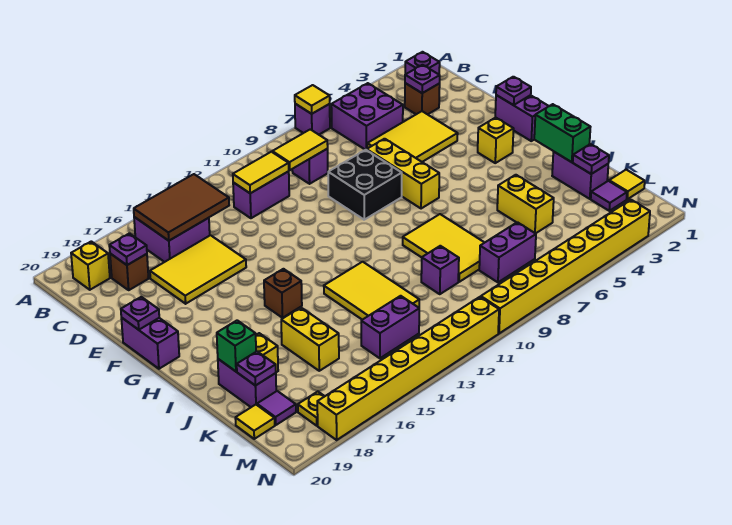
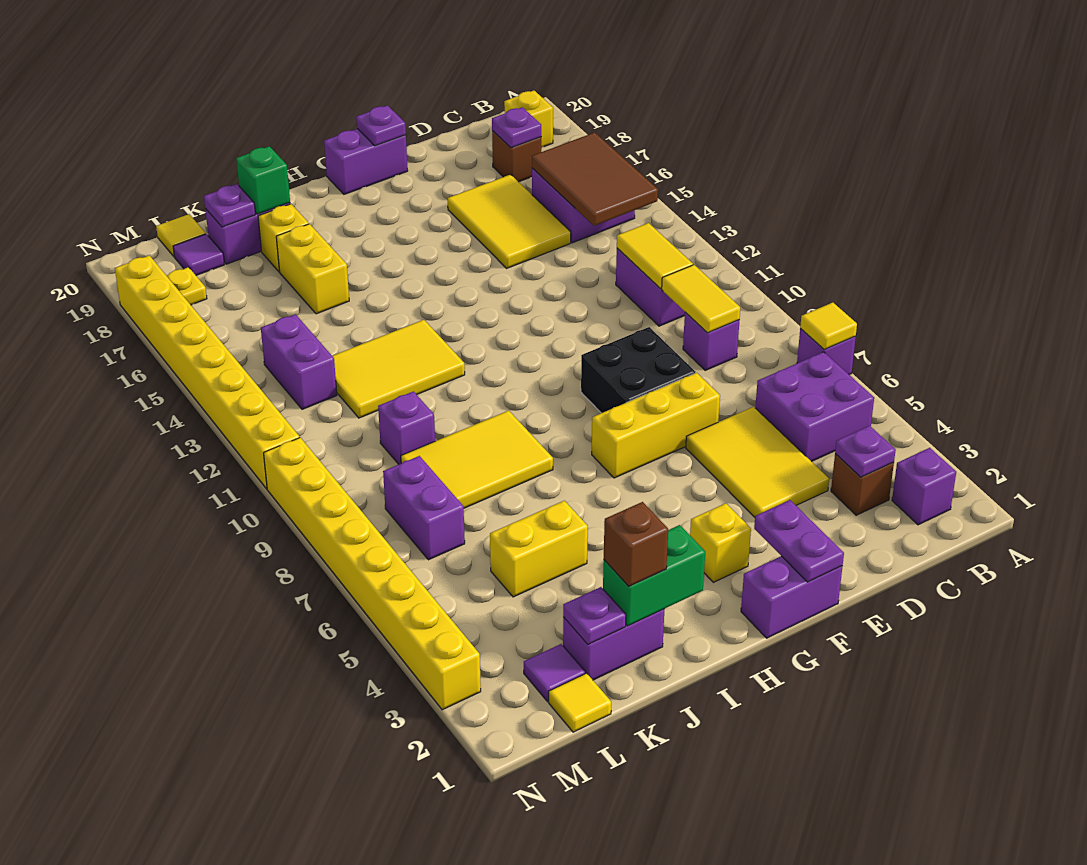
purple plate F1 level 2 -> purple plate F1:F2 level 2
brown brick H15 level 1 -> brown brick J2 level 3
yellow brick J16:K16 level 1 -> yellow brick J16:J17 level 1

